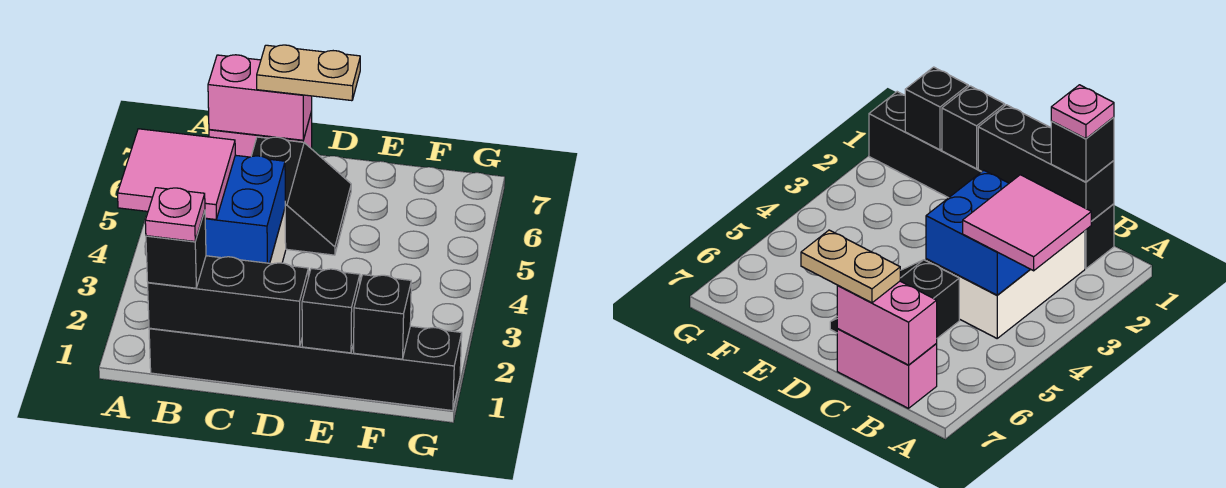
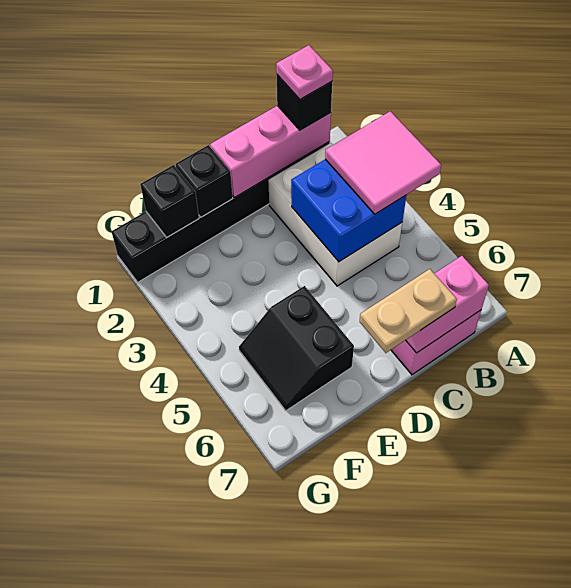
black brick B1:D1 level 2 -> pink brick B1:D1 level 2
black slope C5:D6 level 1 top C -> black slope E5:F6 level 1 top E

